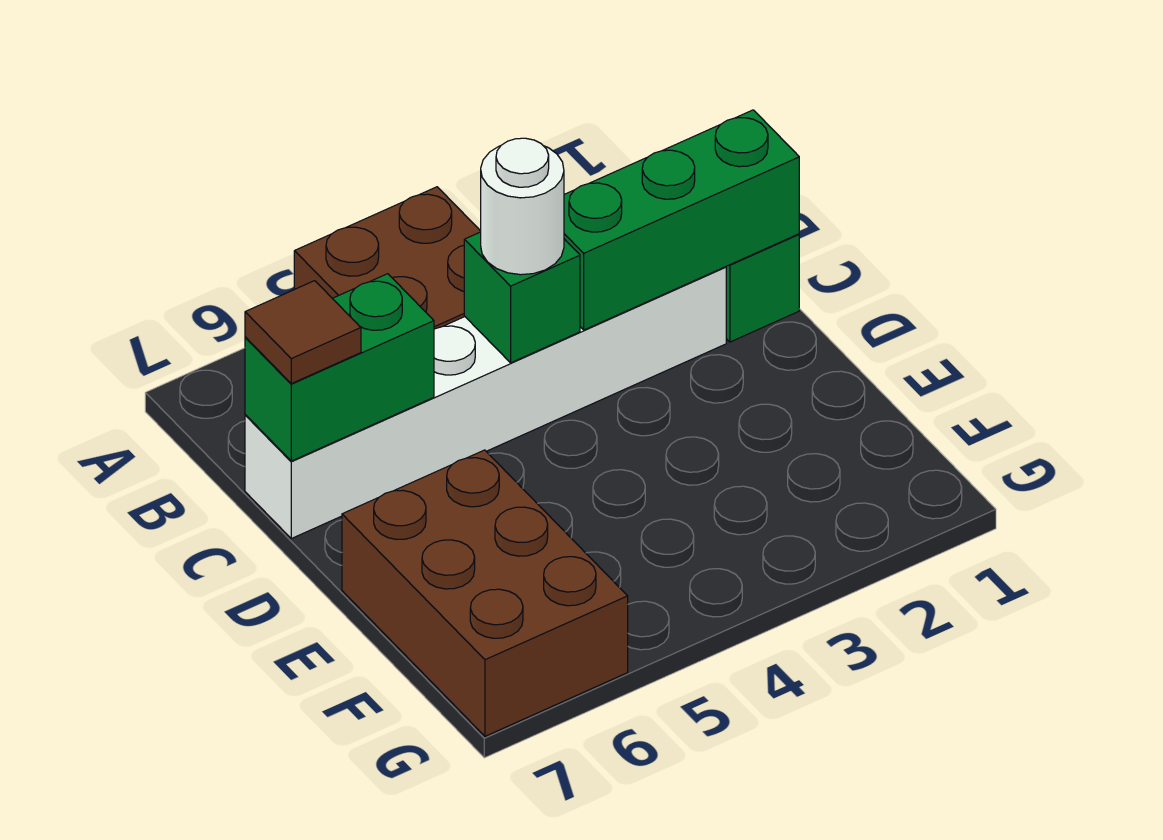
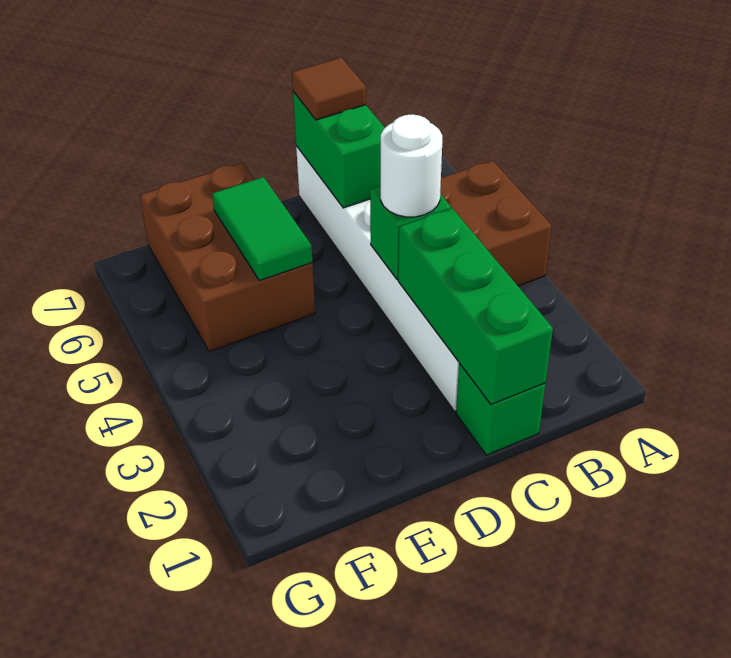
none -> green tile E5:E6 level 2
brown brick E6:G7 level 1 -> brown brick E5:F7 level 1

